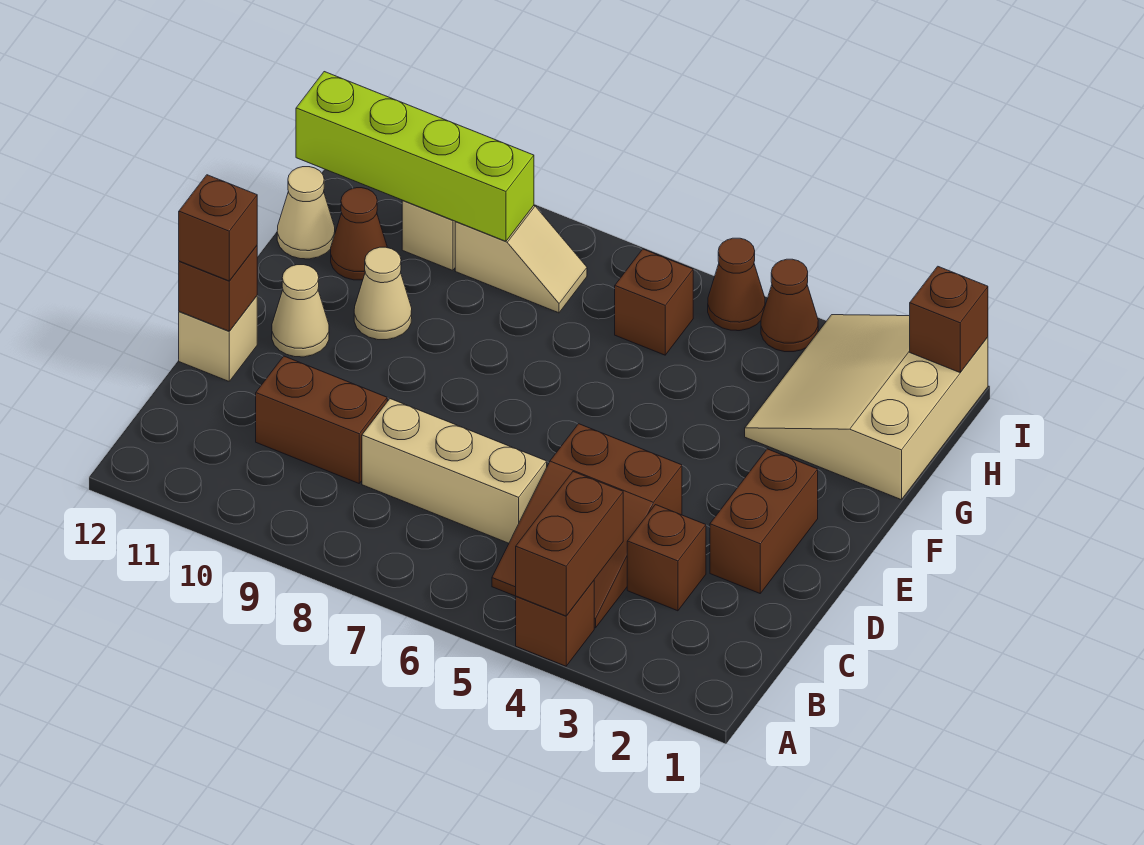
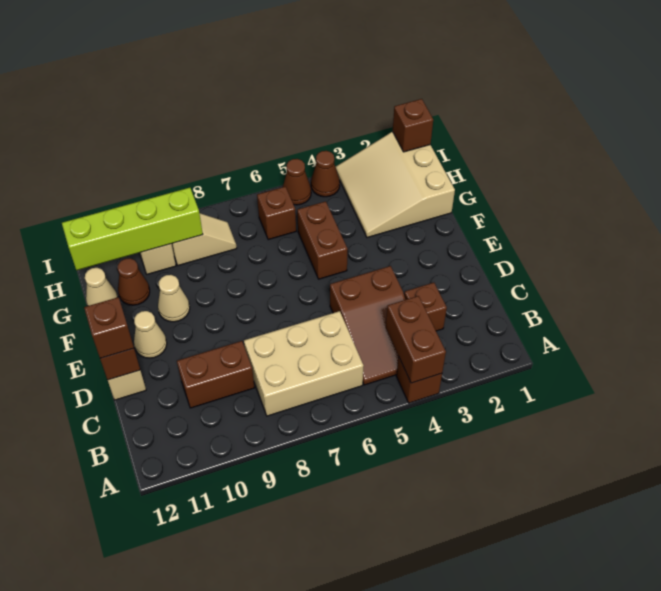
tan brick C6:C8 level 1 -> tan brick B6:C8 level 1
brown brick D2:E2 level 1 -> brown brick F5:G5 level 1

